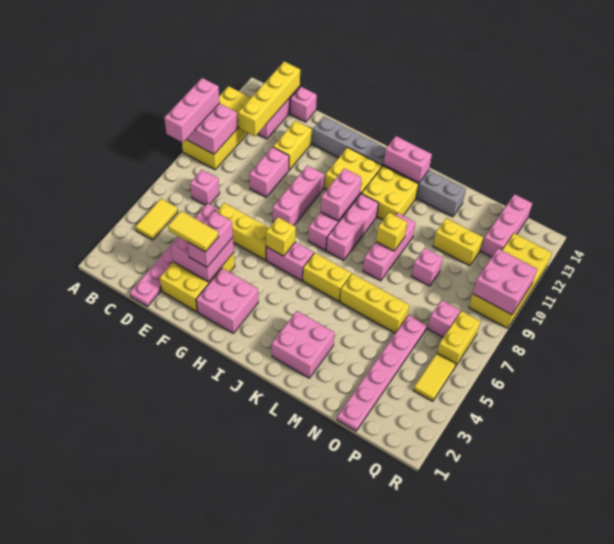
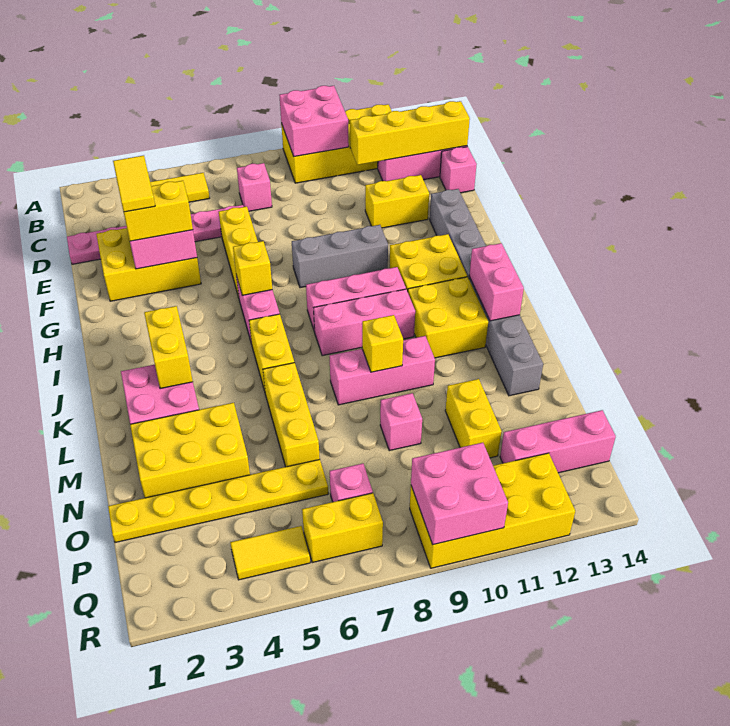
pink brick A8:A10 level 3 -> none
pink brick E9:E10 level 1 -> none
pink brick F3:F4 level 3 -> yellow brick F3:F4 level 3
pink brick G2:H3 level 1 -> none
pink brick G8:G10 level 1 -> grey brick G8:G10 level 1
pink brick I9:I10 level 2 -> none
none -> yellow brick J3:K3 level 2
none -> yellow brick M2:N4 level 1
pink plate O1:O6 level 1 -> yellow plate O1:O6 level 1

